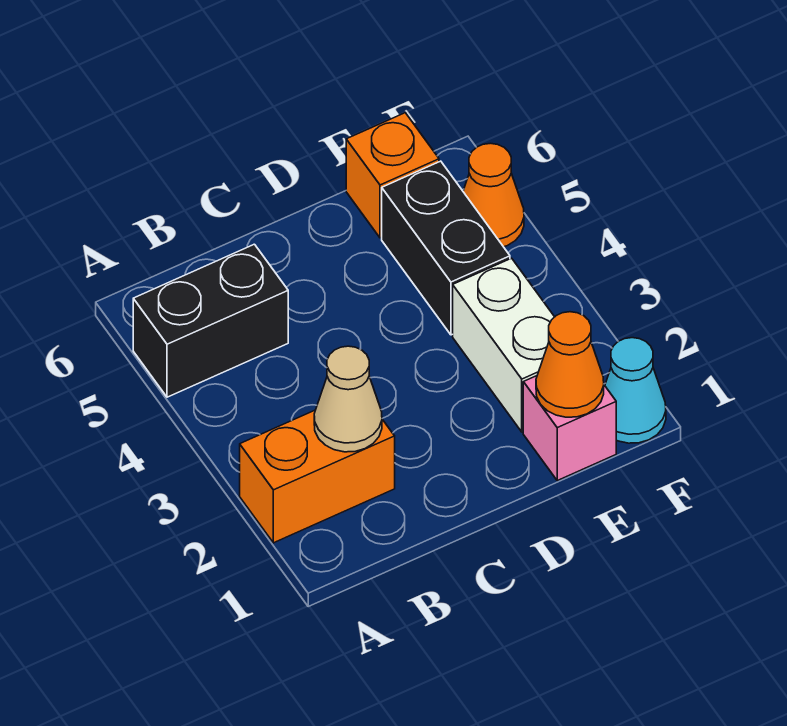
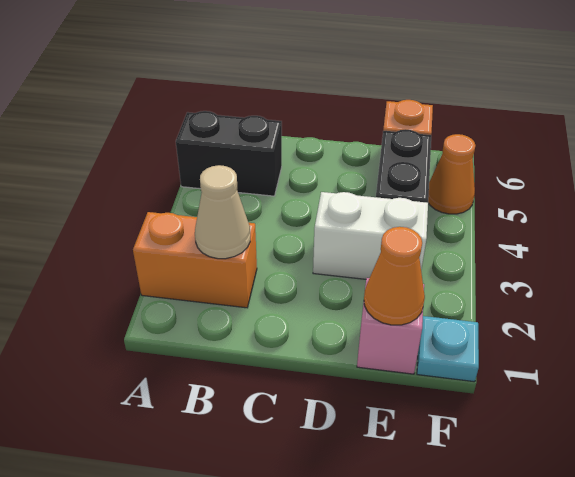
white brick E2:E3 level 1 -> white brick D3:E3 level 1
cyan cone F1 level 1 -> cyan plate F1 level 1

